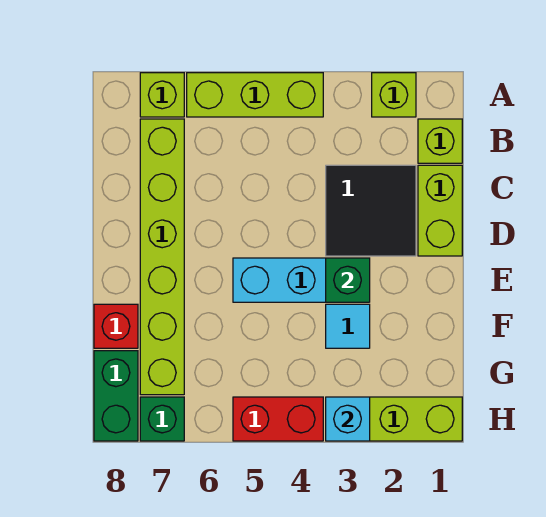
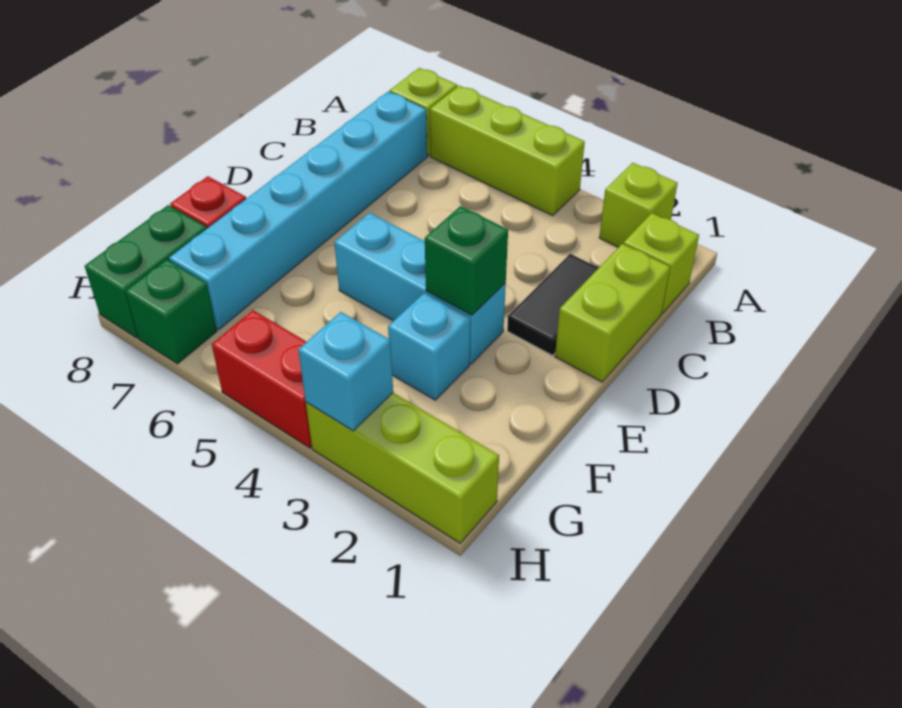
lime brick B7:G7 level 1 -> cyan brick B7:G7 level 1
black tile C2:D3 level 1 -> black tile C2:D2 level 1
cyan tile F3 level 1 -> cyan brick F3 level 1

